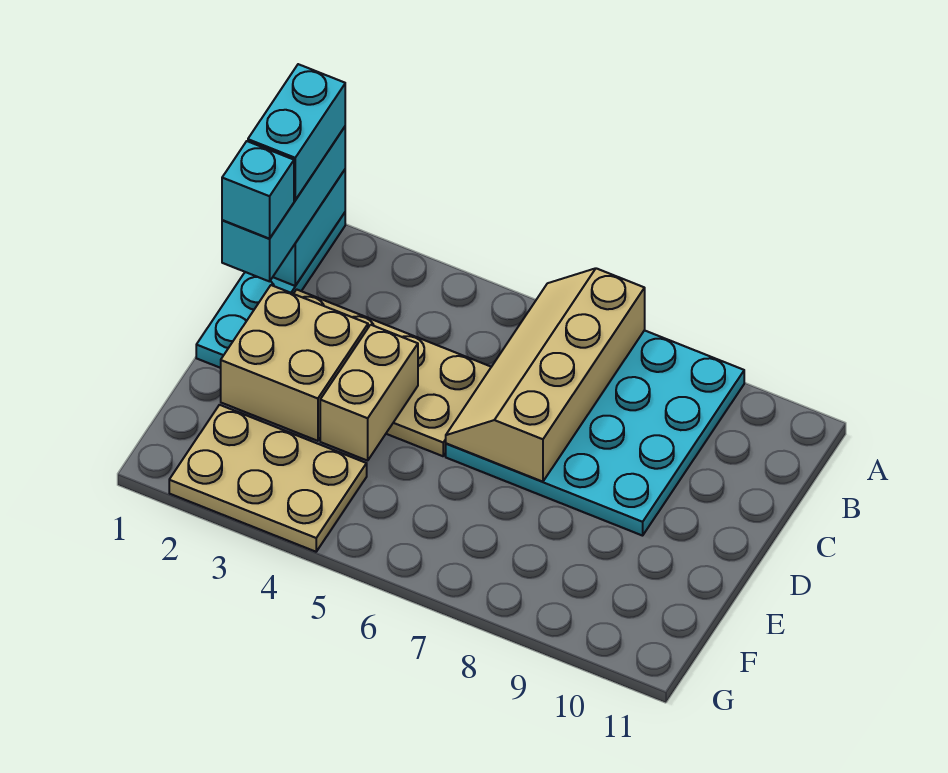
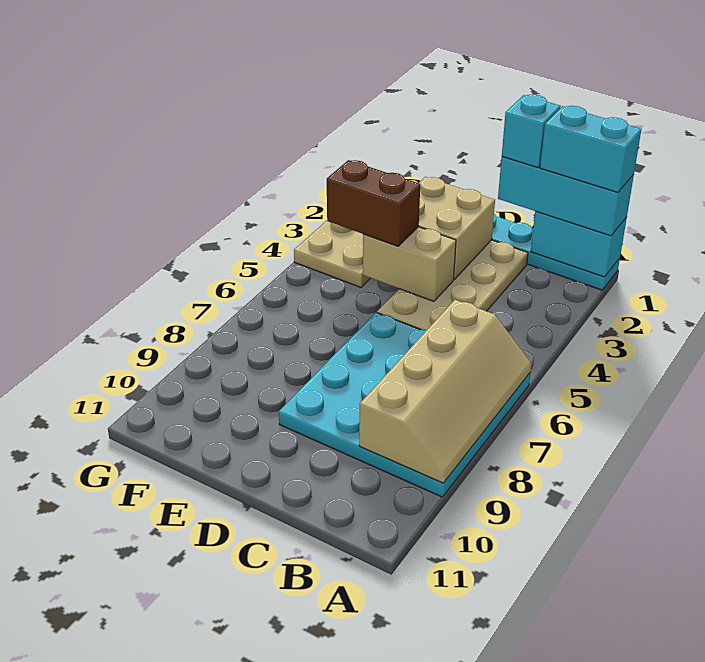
tan slope A6:D7 level 2 top 7 -> tan slope A6:B9 level 2 top B
none -> brown brick E4:F4 level 3

